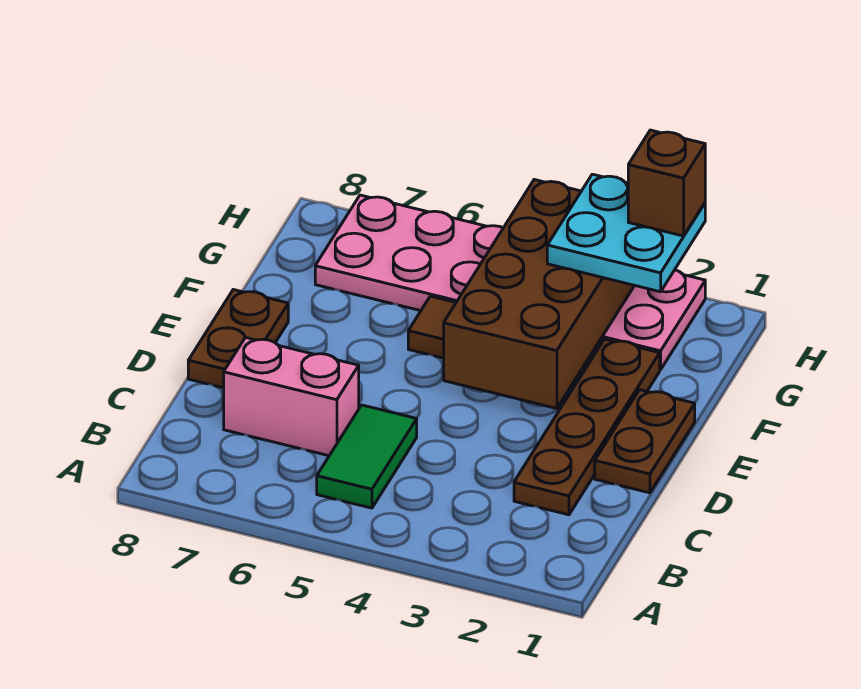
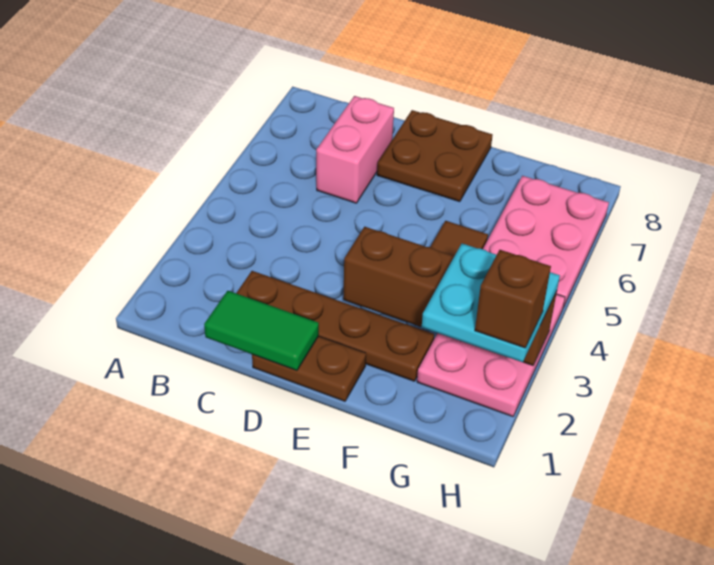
green tile B5:C5 level 1 -> green tile C1:D1 level 2
brown plate D8:E8 level 1 -> brown plate D7:E8 level 1
brown brick E3:H4 level 2 -> brown brick E3:H3 level 2

